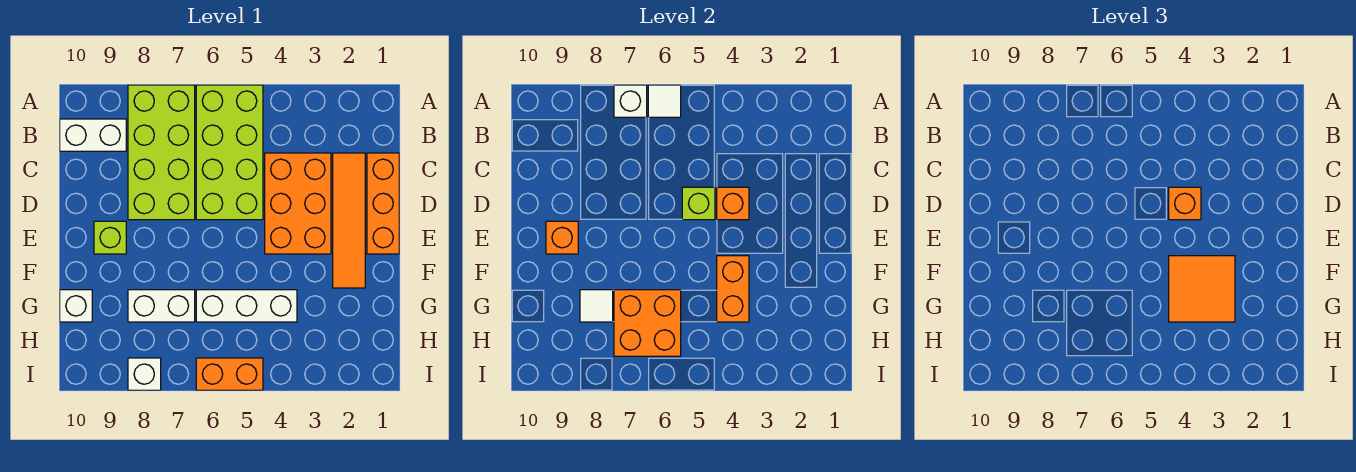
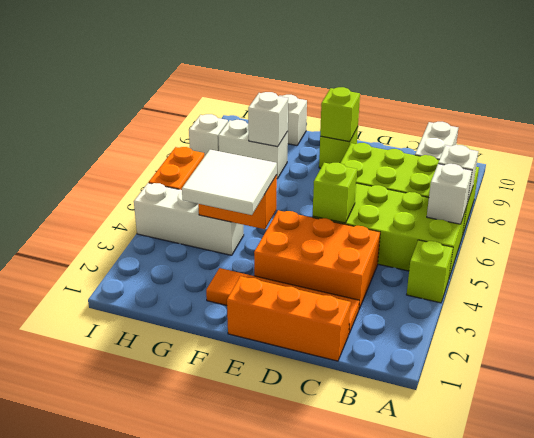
none -> lime brick A4 level 1
white tile A6 level 2 -> white brick A6 level 2
orange brick D4 level 2 -> none
orange brick D4 level 3 -> none
orange brick E9 level 2 -> lime brick E9 level 2
orange tile F3:G4 level 3 -> white tile F3:G4 level 3
white brick G4:G6 level 1 -> white brick G4:I4 level 1
orange brick G6:H7 level 2 -> none
white brick G7:G8 level 1 -> white brick G8:H8 level 1
white tile G8 level 2 -> white brick G8 level 2

